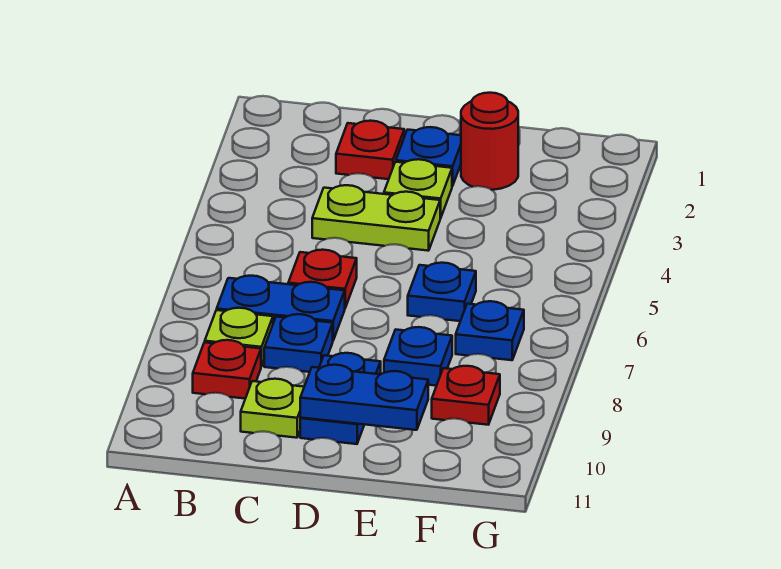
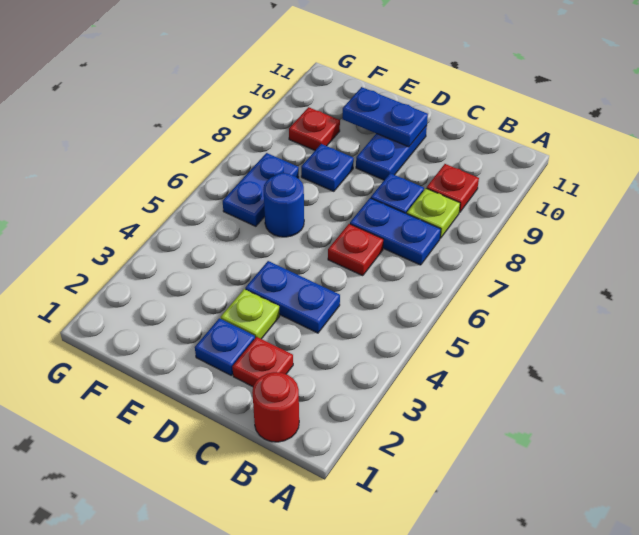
lime plate C4:D4 level 1 -> blue plate C4:D4 level 1
lime plate C10 level 1 -> none
red round brick E2 level 1 -> red round brick B1 level 1
blue plate E6 level 1 -> blue round brick E6 level 1
blue plate F7 level 1 -> blue plate F6:F7 level 1

